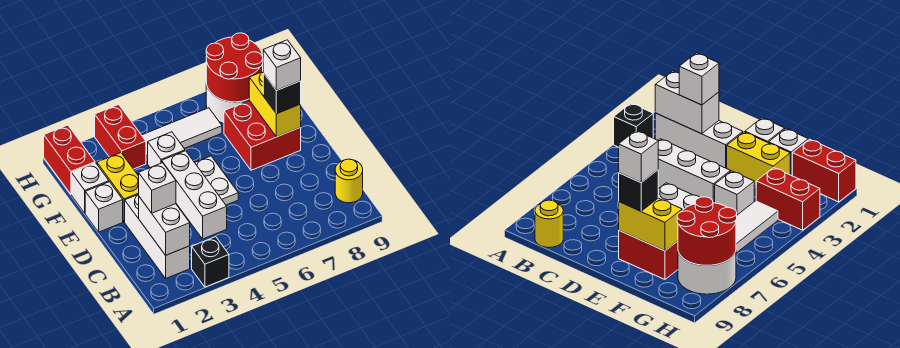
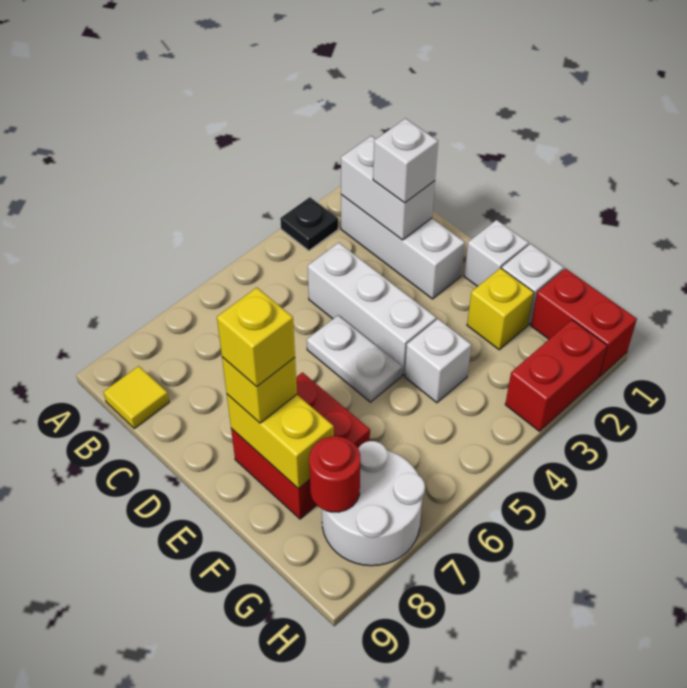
black brick A3 level 1 -> black plate A3 level 1
yellow round brick B9 level 1 -> yellow tile B9 level 1
yellow brick E2:F2 level 1 -> yellow brick F2 level 1
black brick E8 level 3 -> yellow brick E8 level 3
white brick E8 level 4 -> yellow brick E8 level 4
red brick G3:H3 level 1 -> red brick H2:H3 level 1
white tile G4:G6 level 1 -> none
red round brick G7:H8 level 2 -> red round brick G8 level 2

